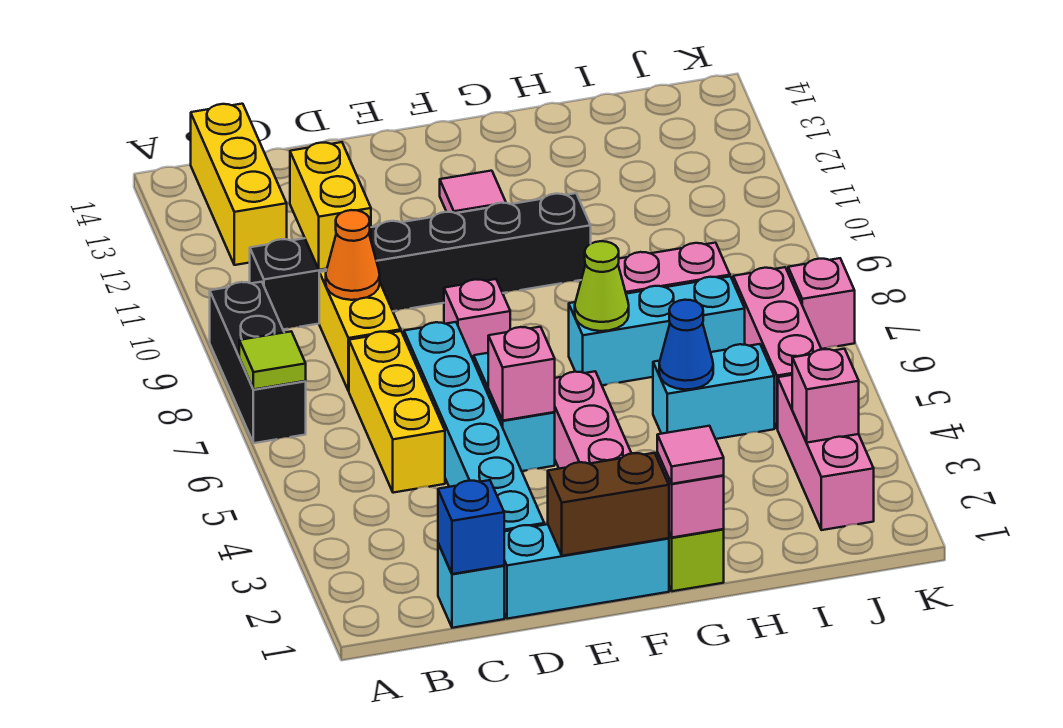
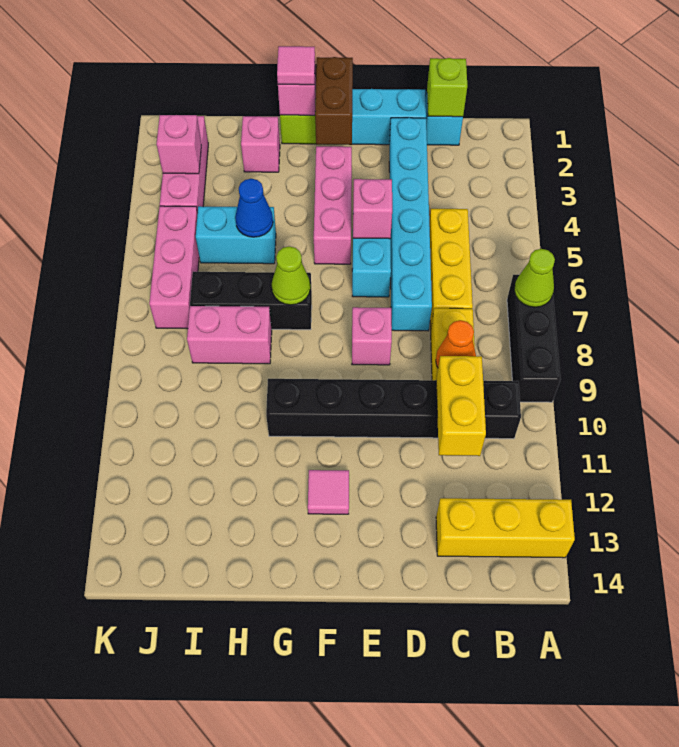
lime tile A7 level 2 -> lime cone A7 level 2
yellow brick B12:B14 level 1 -> yellow brick A13:C13 level 1
blue brick C1 level 2 -> lime brick C1 level 2
brown brick E1:F1 level 2 -> brown brick F1:F2 level 2
cyan brick G7:I7 level 1 -> black brick G7:I7 level 1
pink brick K7 level 1 -> pink brick H2 level 1

